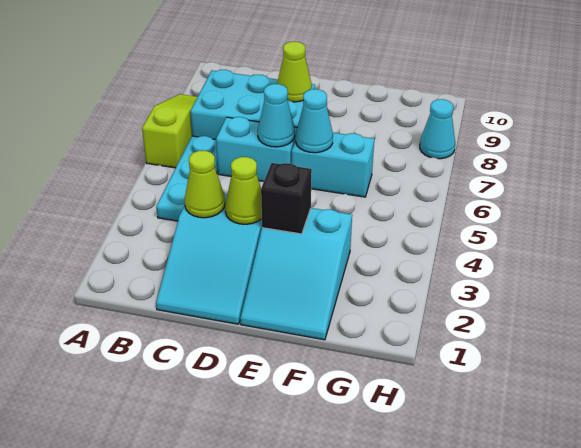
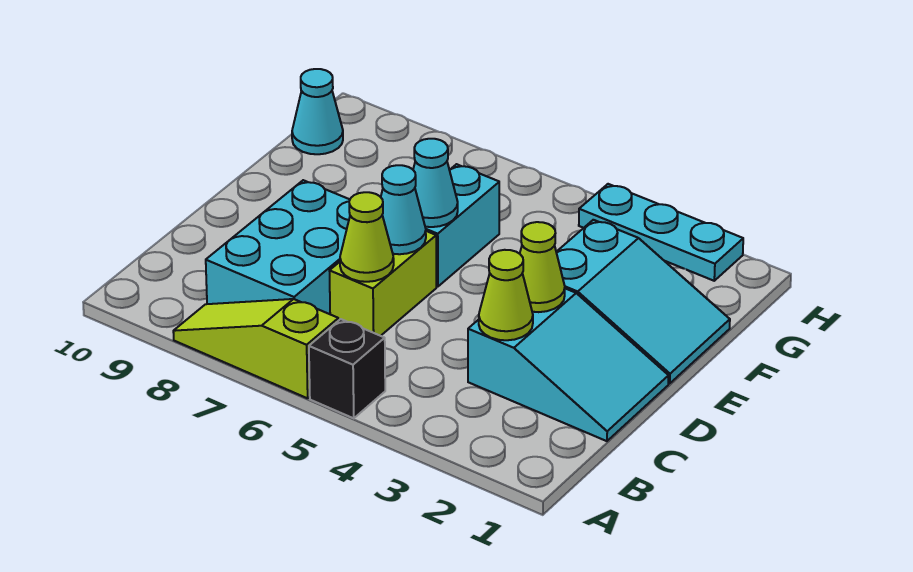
cyan plate B4:B6 level 1 -> cyan plate H2:H4 level 1
cyan brick C6:D6 level 1 -> lime brick C6:D6 level 1
lime cone D8 level 2 -> lime cone C6 level 2
black brick E3 level 2 -> black brick A5 level 1
cyan cone H8 level 1 -> cyan cone G10 level 1

